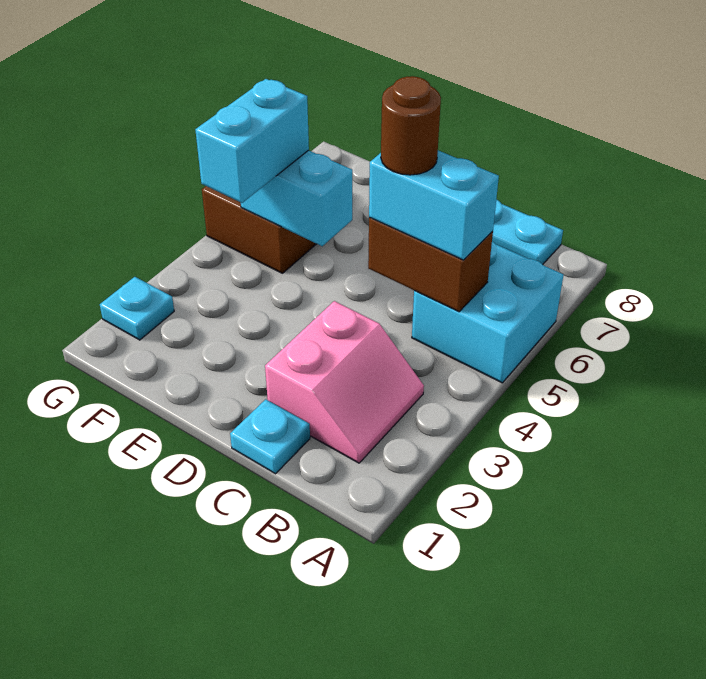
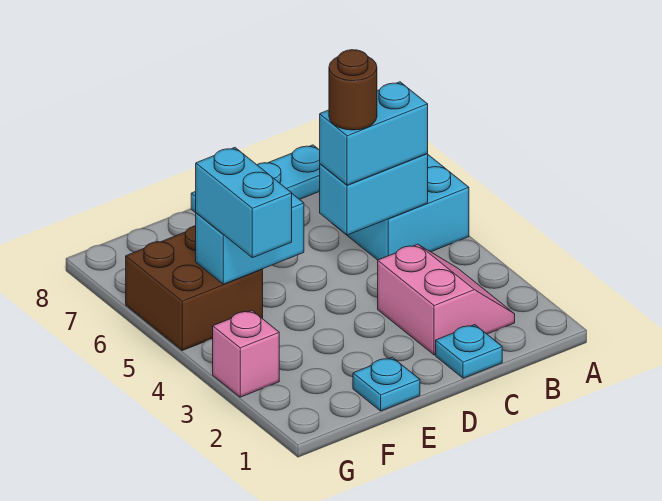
brown brick B5:C5 level 2 -> cyan brick B5:C5 level 2
cyan plate G2 level 1 -> cyan plate E1 level 1
none -> pink brick G3 level 1

